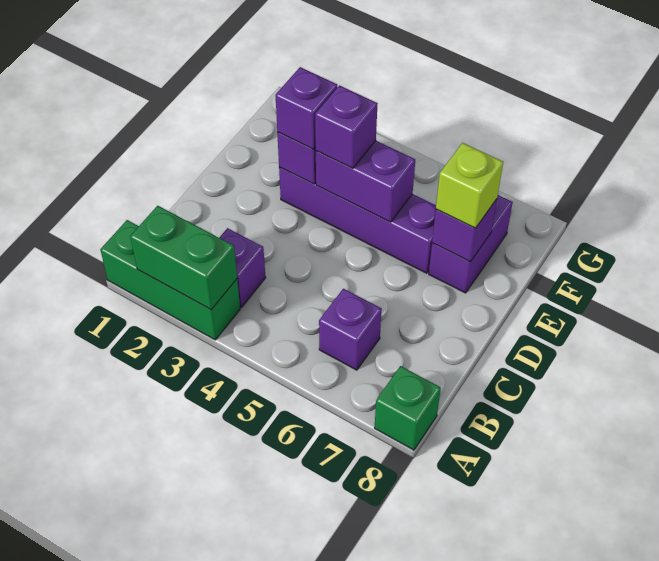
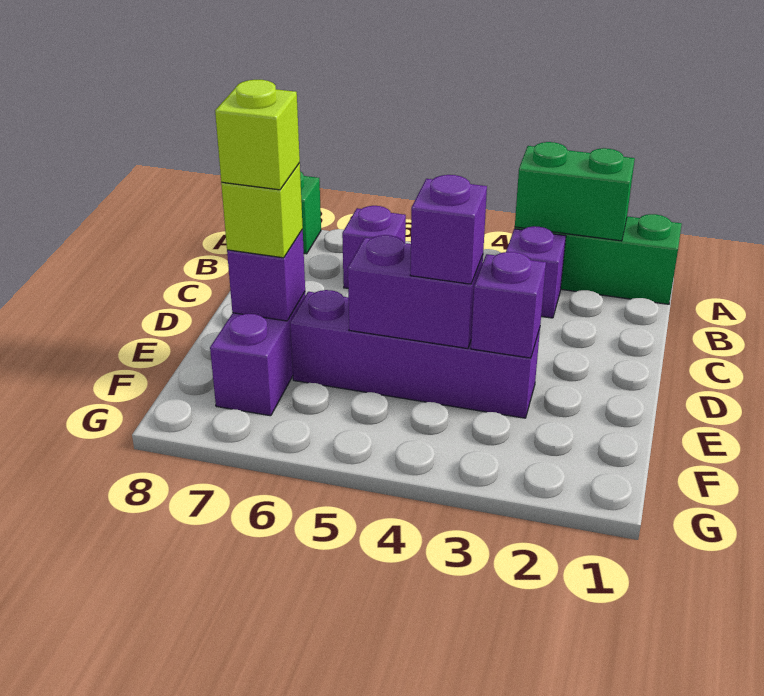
purple brick E3 level 3 -> none
none -> lime brick E7 level 4

